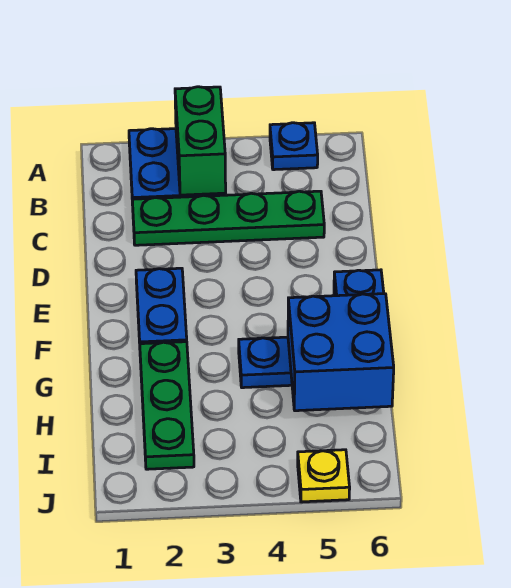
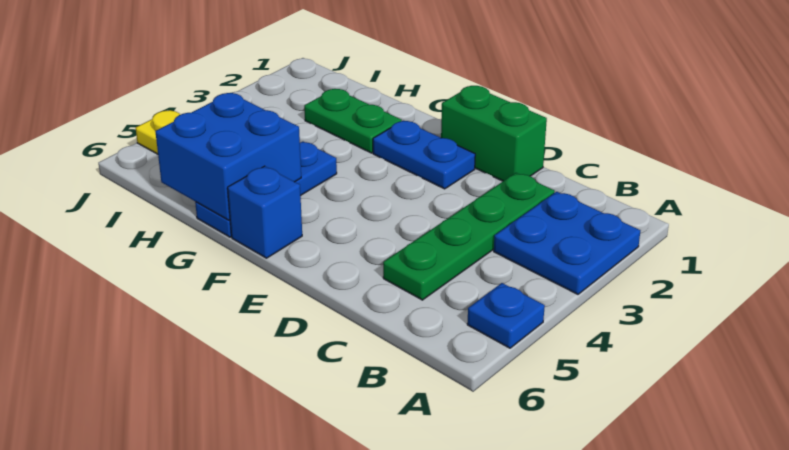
green brick A3:B3 level 2 -> green brick D1:E1 level 1
green plate G2:I2 level 1 -> green plate G2:H2 level 1

